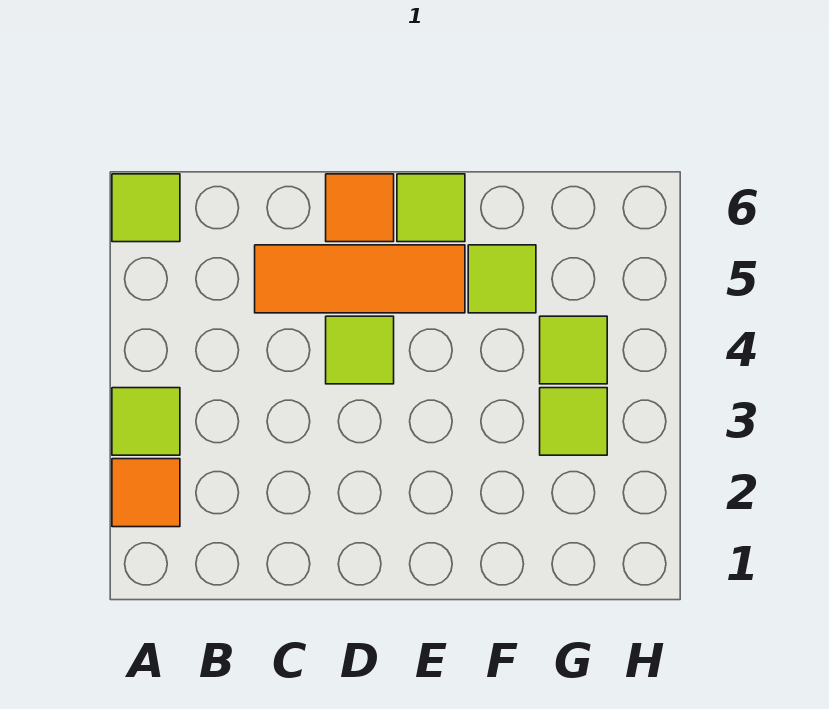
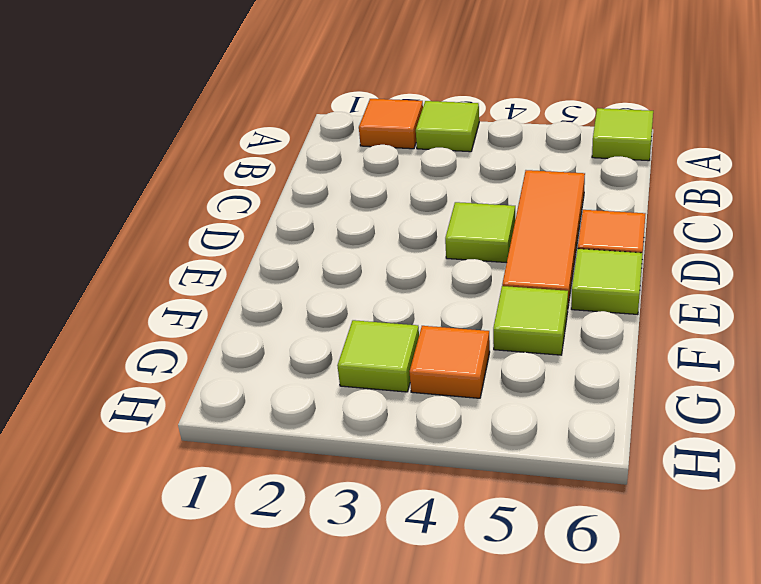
lime tile G4 level 1 -> orange tile G4 level 1

